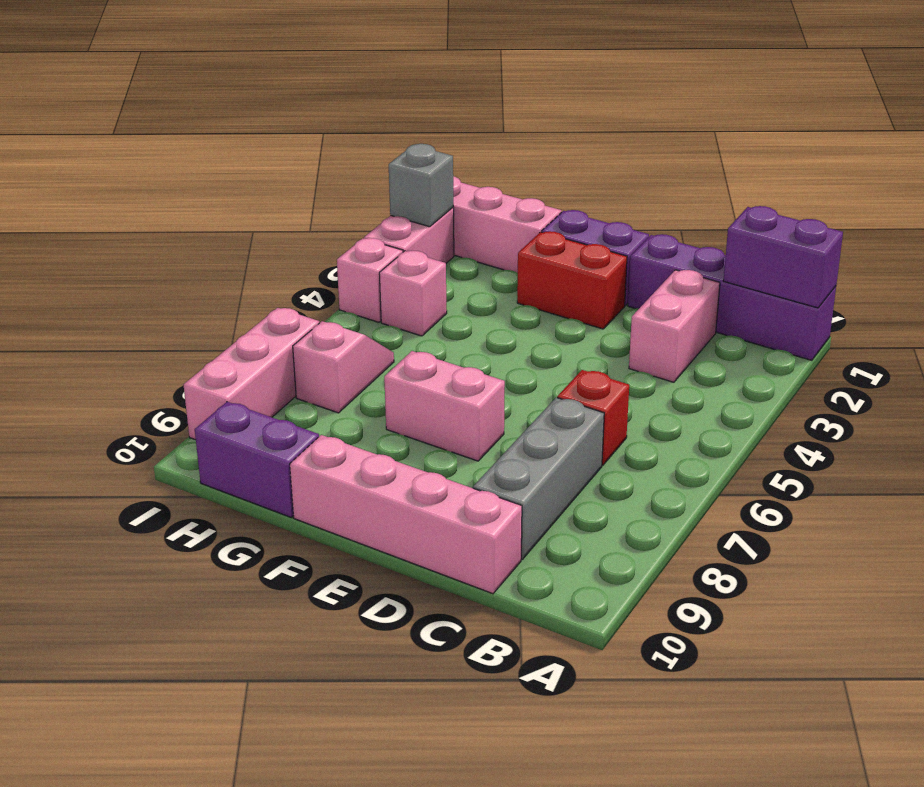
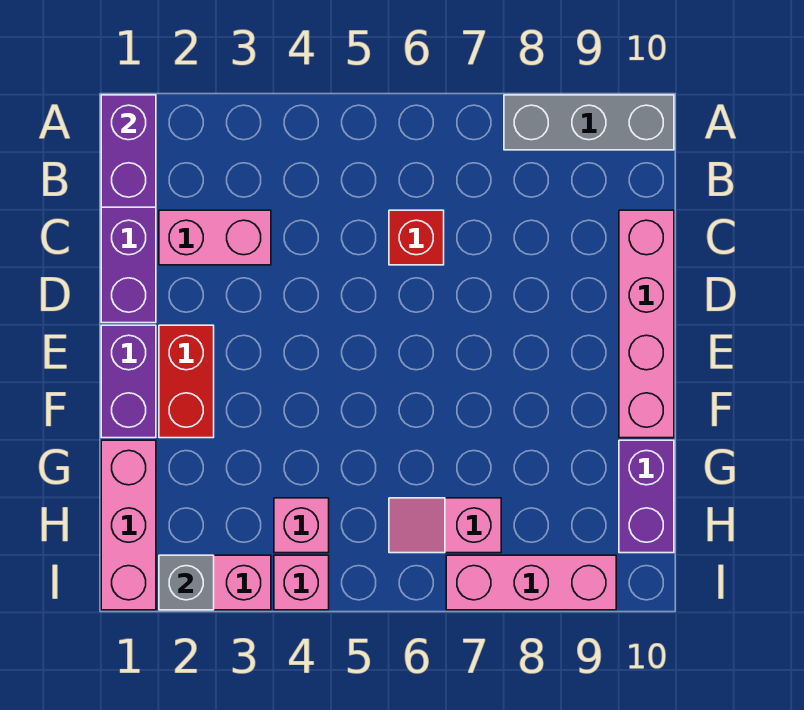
grey brick C7:C9 level 1 -> grey brick A8:A10 level 1
pink brick E7:F7 level 1 -> none

